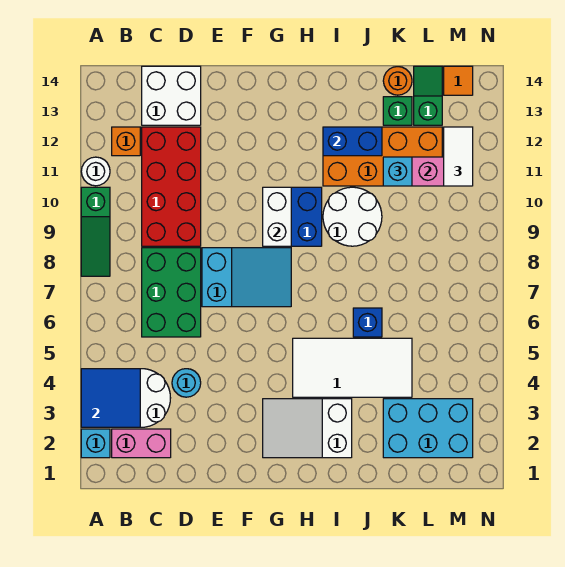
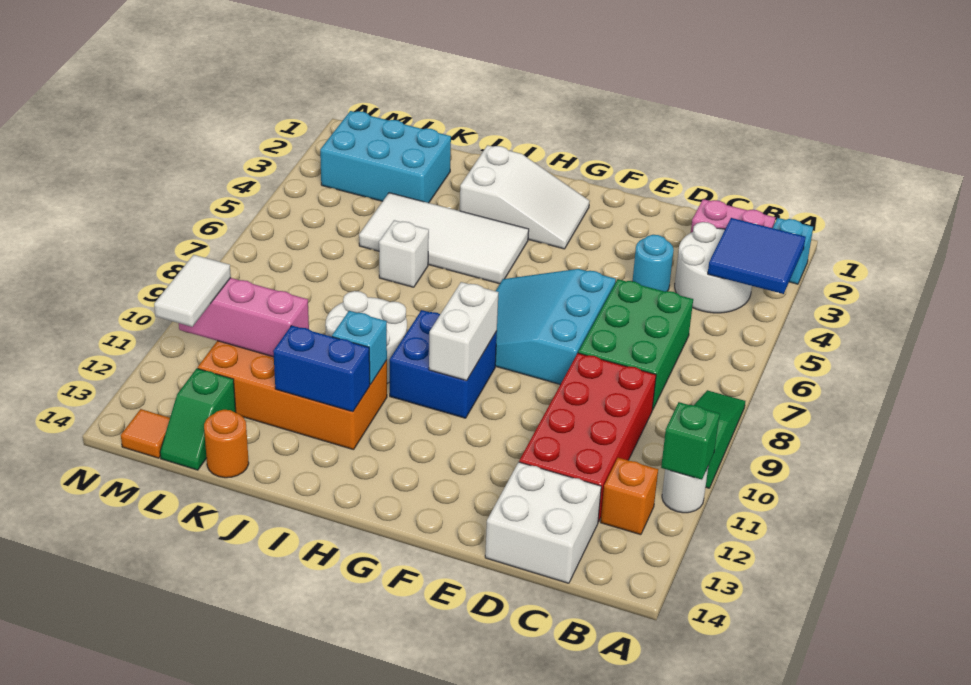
cyan slope E7:G8 level 1 top E -> cyan slope E6:G8 level 1 top E
blue brick J6 level 1 -> white brick J6 level 1
cyan brick K11 level 3 -> cyan brick I11 level 2
green brick K13 level 1 -> green brick A11 level 2

